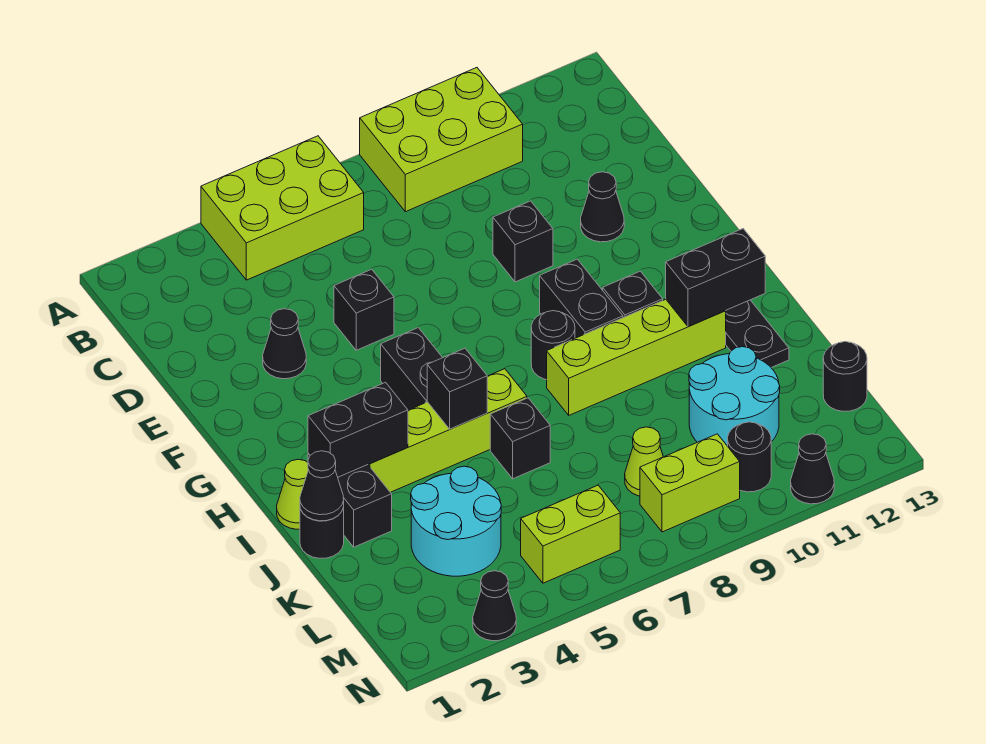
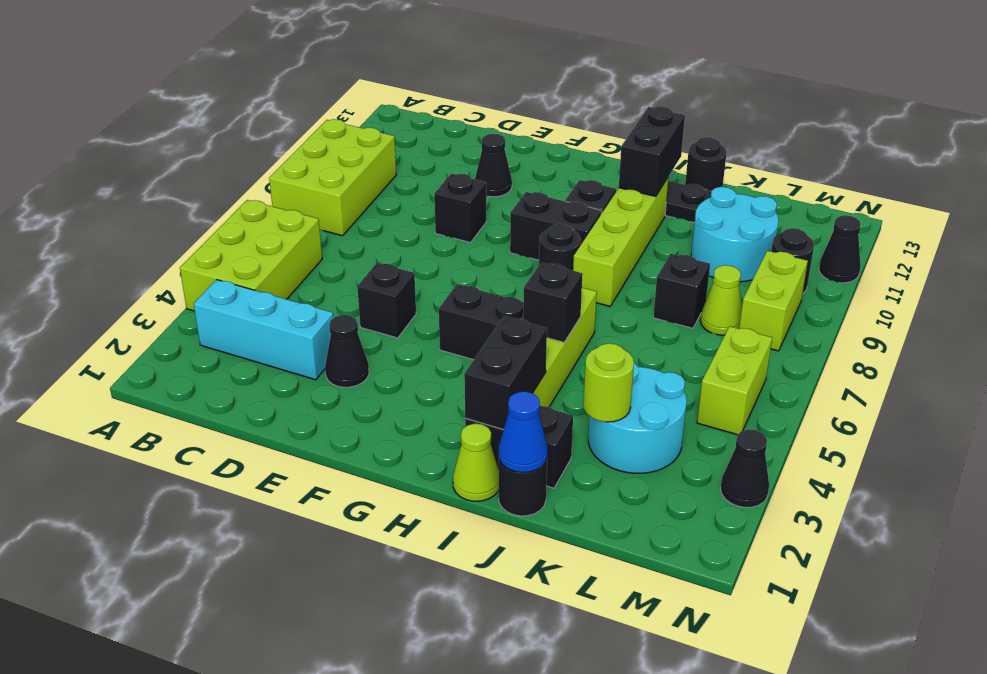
none -> cyan brick B3:D3 level 1
black cone J1 level 2 -> blue cone J1 level 2
black brick J6 level 1 -> black brick K8 level 1
none -> lime round brick K3 level 2
black round brick L13 level 1 -> black round brick J13 level 1

